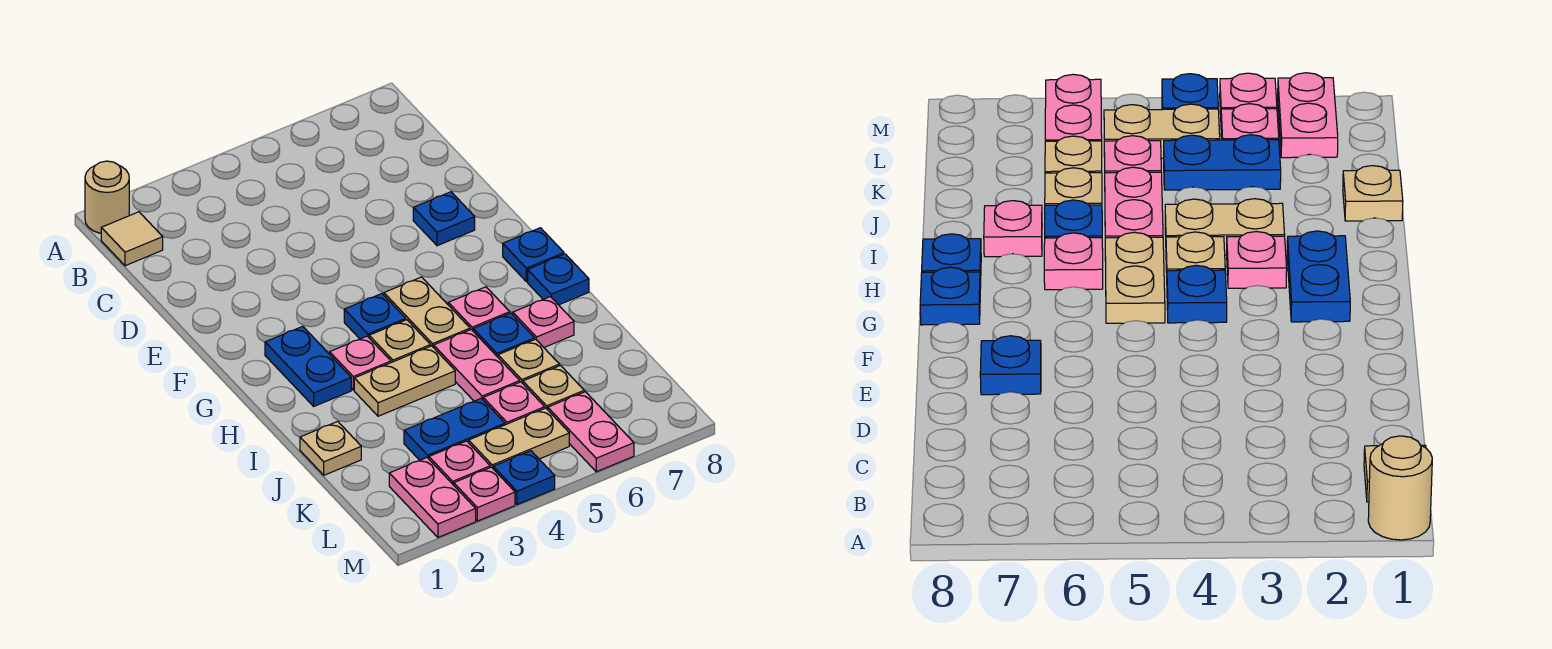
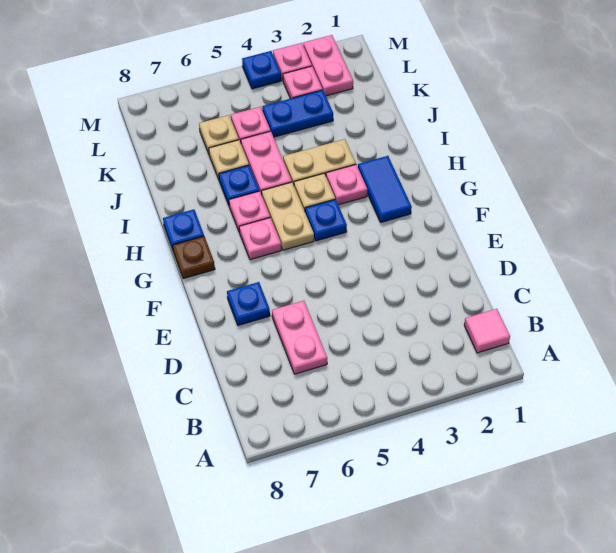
tan round brick A1 level 1 -> none
tan tile B1 level 1 -> pink tile B1 level 1
blue plate G2:H2 level 1 -> blue tile G2:H2 level 1
blue plate G8 level 1 -> brown plate G8 level 1
pink plate I7 level 1 -> pink plate G6 level 1
tan plate J1 level 1 -> none
tan plate L4:L5 level 1 -> none
pink plate L6:M6 level 1 -> pink plate C6:D6 level 1

